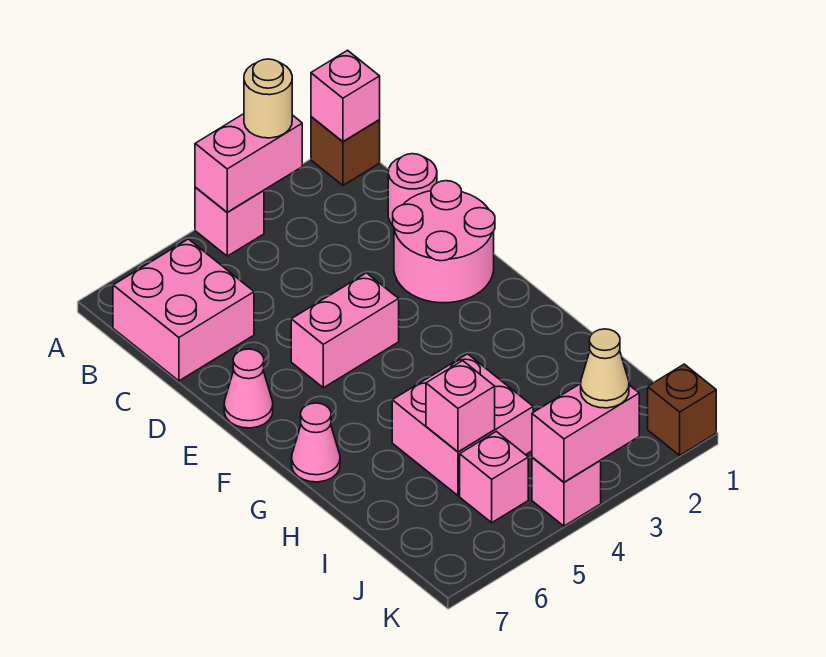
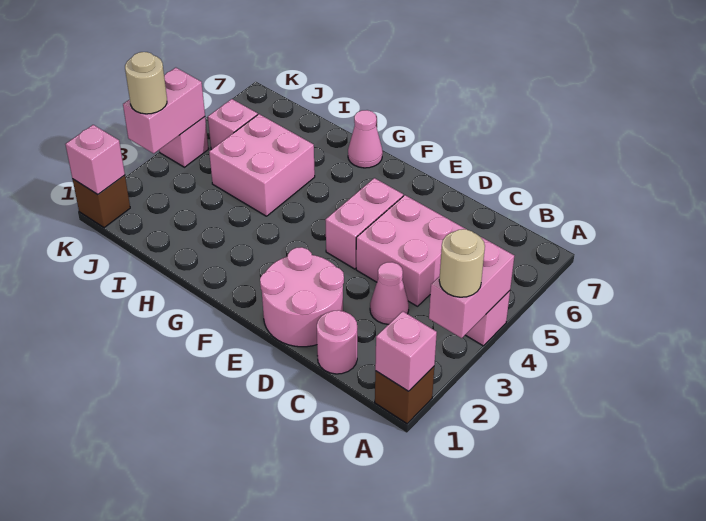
pink brick B6:C7 level 1 -> pink brick C4:D5 level 1
pink cone E7 level 1 -> pink cone C3 level 1
pink brick I5 level 2 -> pink brick K1 level 2
tan cone K3 level 3 -> tan round brick K3 level 3

